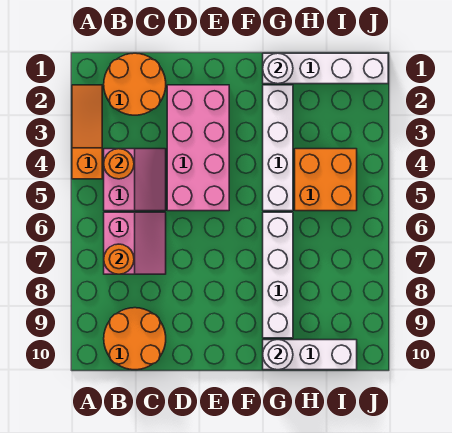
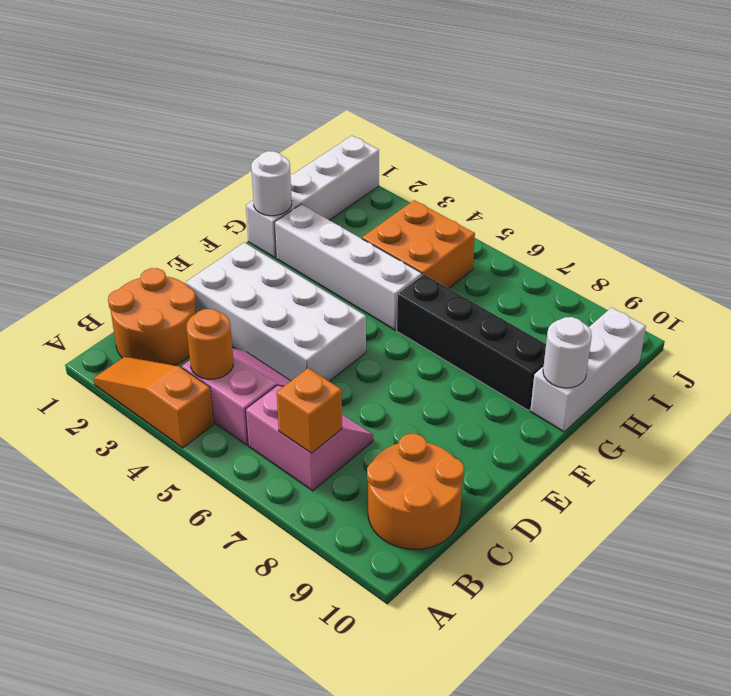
orange round brick B7 level 2 -> orange brick B7 level 2
pink brick D2:E5 level 1 -> white brick D2:E5 level 1
white brick G6:G9 level 1 -> black brick G6:G9 level 1

